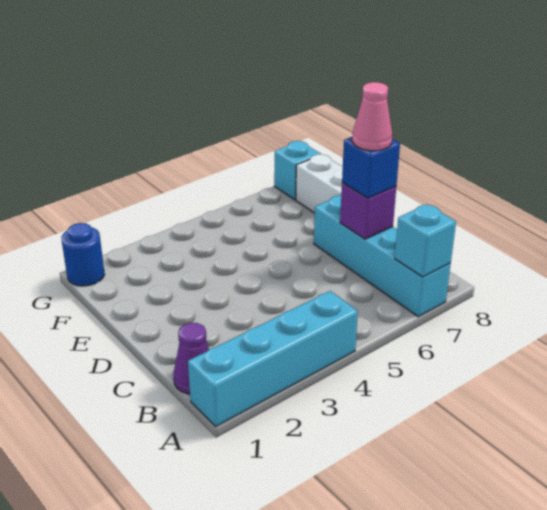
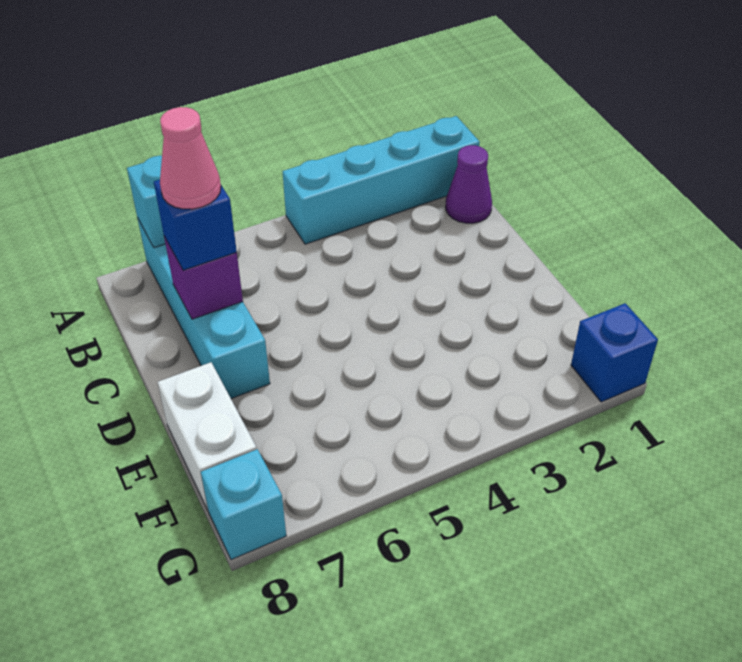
blue round brick G1 level 1 -> blue brick G1 level 1

